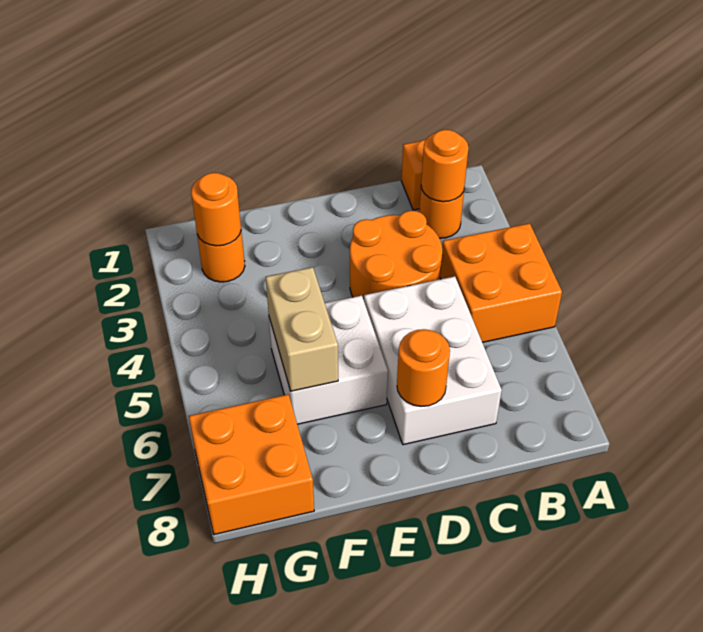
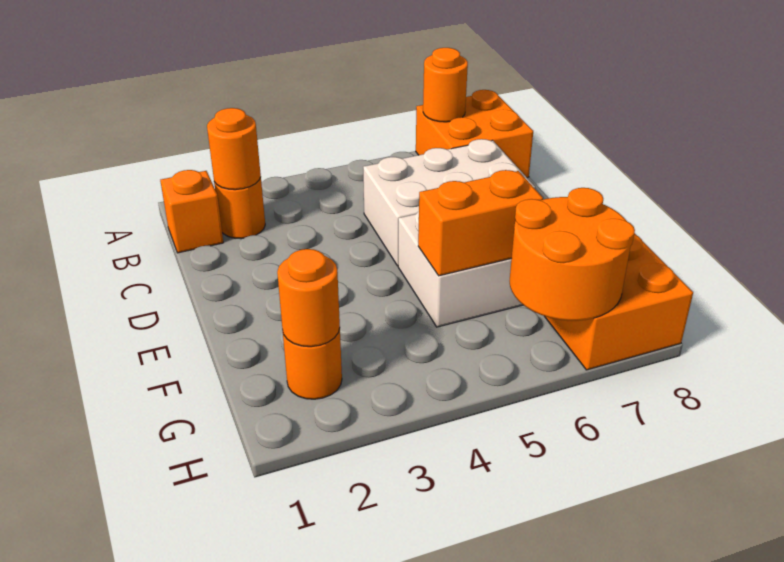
orange brick A4:B5 level 1 -> orange brick A7:B8 level 1
orange round brick C3:D4 level 1 -> orange round brick G6:H7 level 2
orange round brick D7 level 2 -> orange round brick A7 level 2
tan brick F5:F6 level 2 -> orange brick F5:F6 level 2

